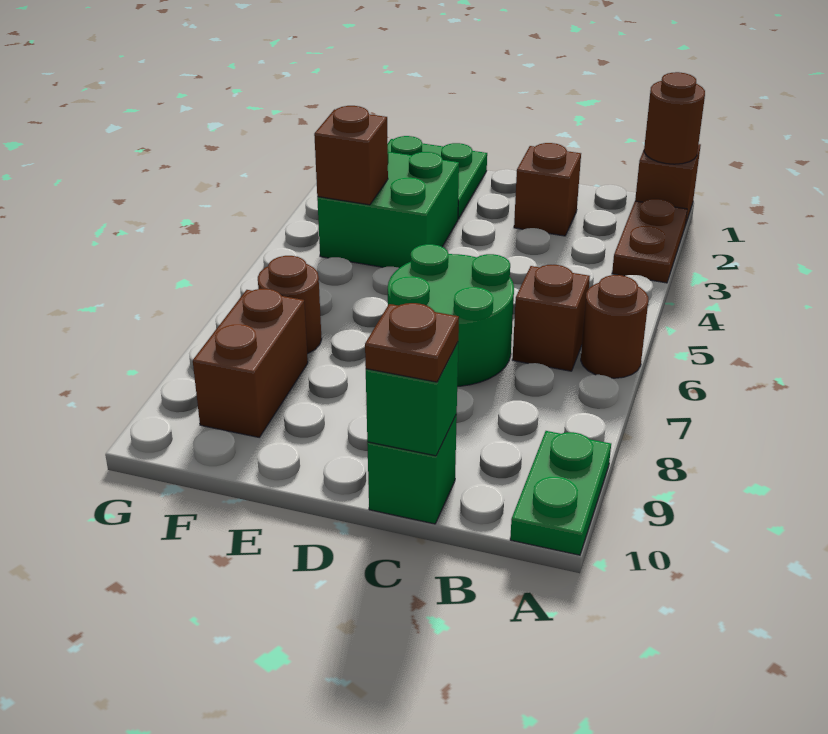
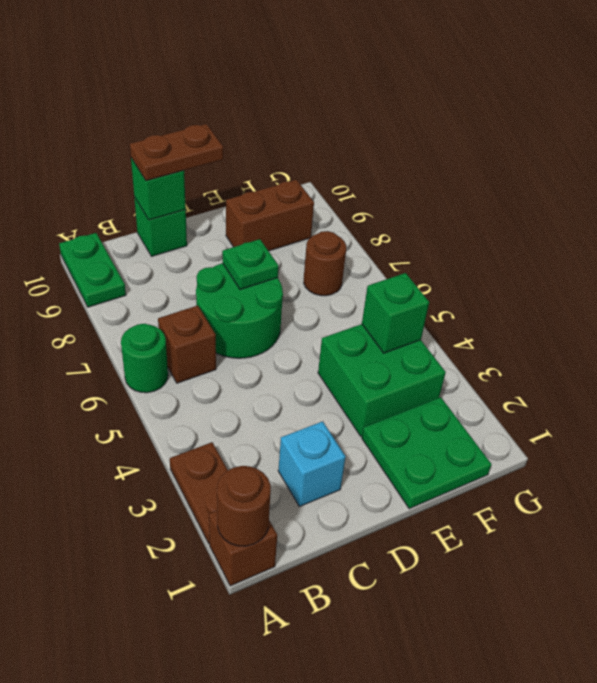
brown round brick A6 level 1 -> green round brick A6 level 1
brown brick C2 level 1 -> cyan brick C2 level 1
brown plate C10 level 3 -> brown plate C10:D10 level 3
none -> green plate D7 level 2
brown brick F4 level 2 -> green brick F4 level 2
brown brick F8:F9 level 1 -> brown brick E9:F9 level 1

